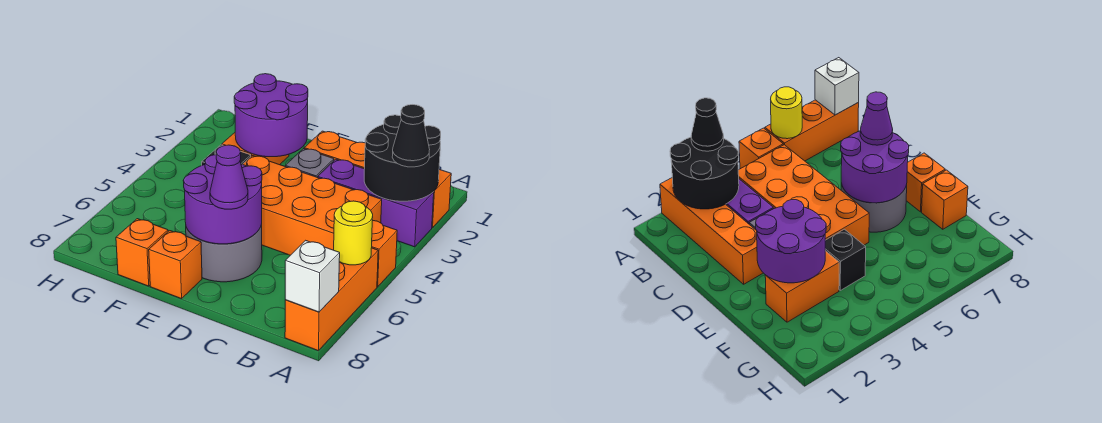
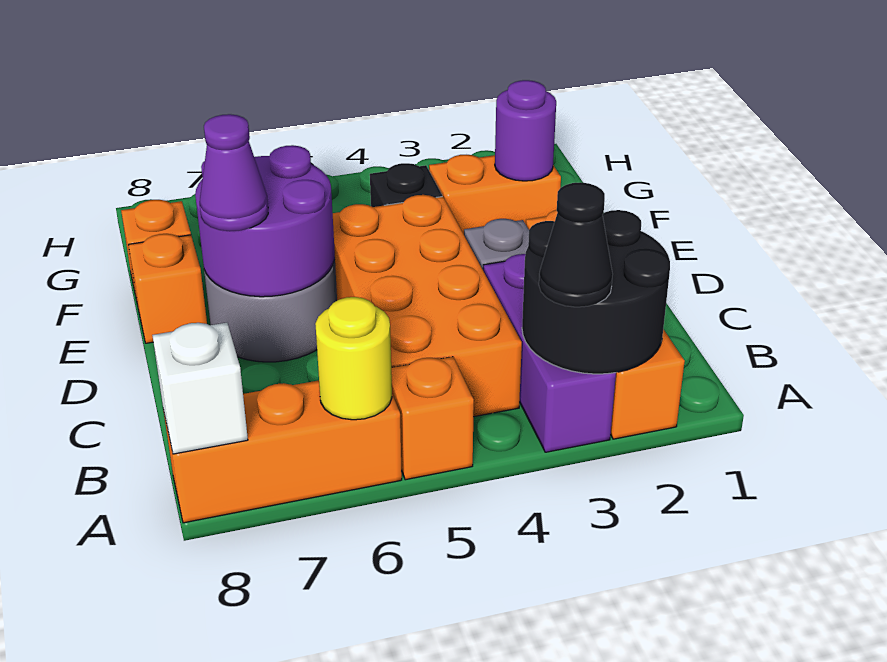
purple round brick E2:F3 level 2 -> purple round brick F2 level 2

